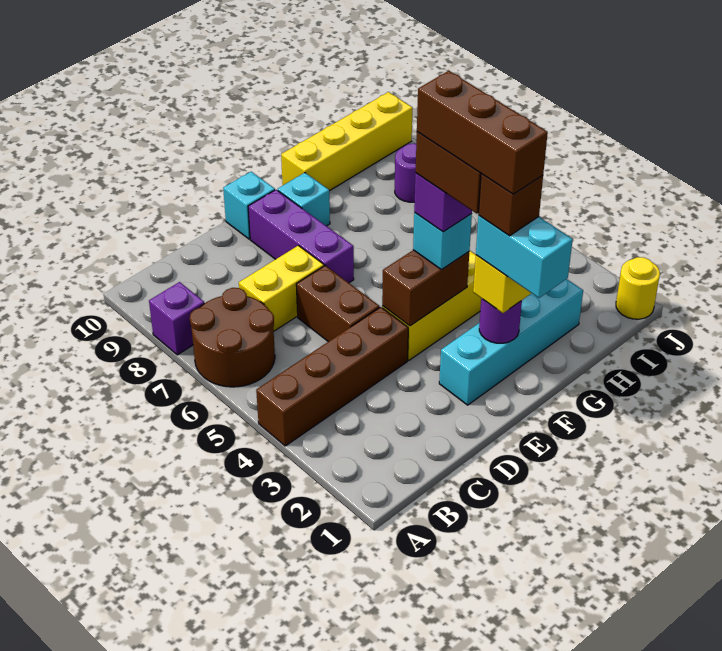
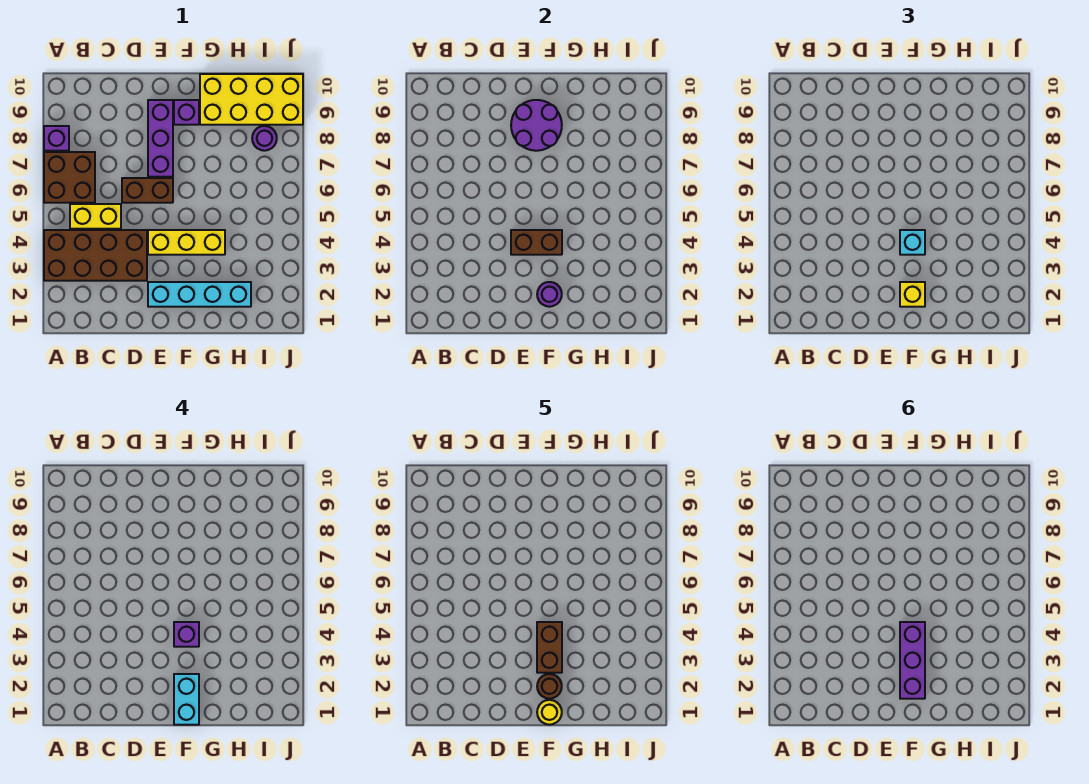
brown brick A4:D4 level 1 -> brown brick A3:D4 level 1
brown round brick A6:B7 level 1 -> brown brick A6:B7 level 1
yellow brick C7:D7 level 1 -> yellow brick B5:C5 level 1
brown brick D5:D6 level 1 -> brown brick D6:E6 level 1
none -> purple round brick E8:F9 level 2
cyan brick E10 level 1 -> none
brown brick F2 level 5 -> brown round brick F2 level 5
brown brick F2:F4 level 6 -> purple brick F2:F4 level 6
cyan brick F9 level 1 -> purple brick F9 level 1
yellow brick G10:J10 level 1 -> yellow brick G9:J10 level 1
yellow round brick J1 level 1 -> yellow round brick F1 level 5

